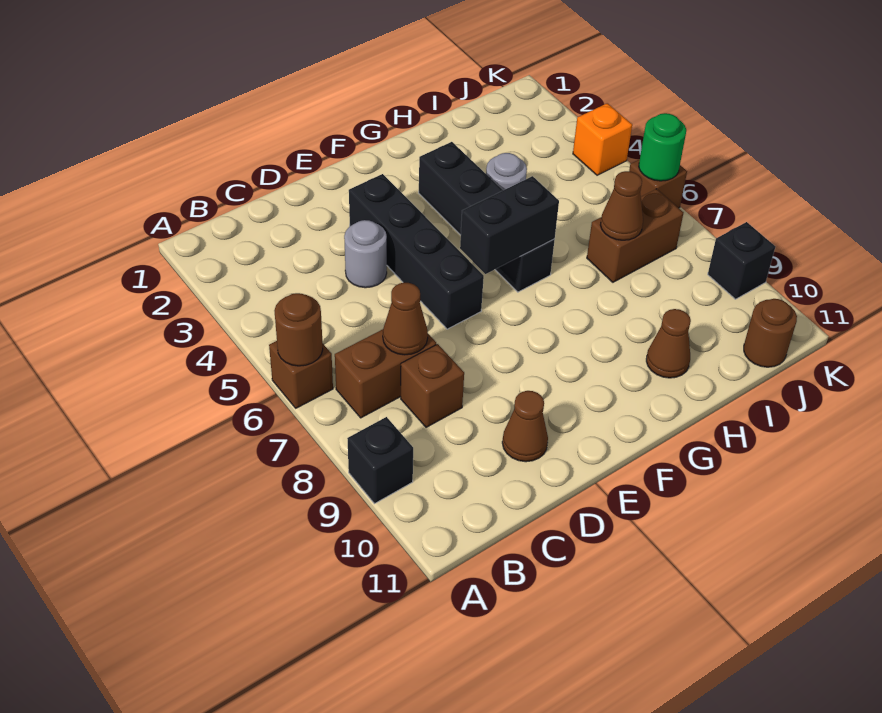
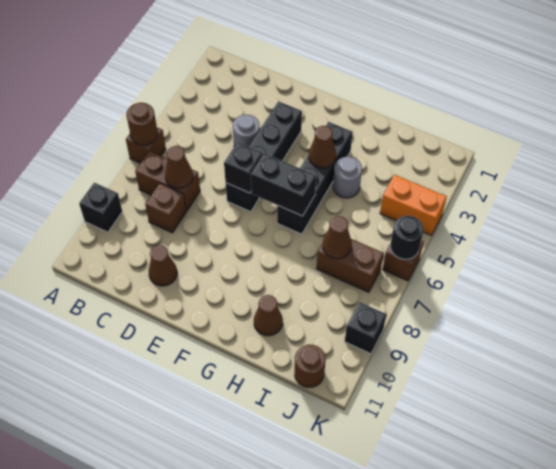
none -> black brick E6 level 2
none -> brown cone G4 level 2
orange brick K4 level 1 -> orange brick J4:K4 level 1
green round brick K6 level 2 -> black round brick K6 level 2

